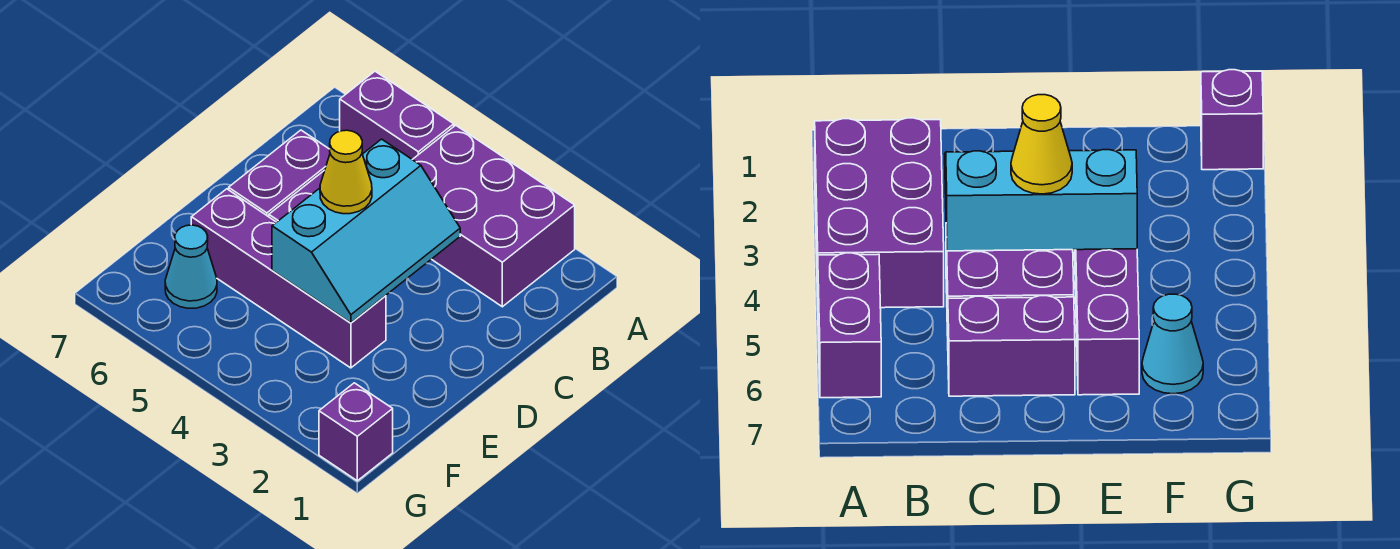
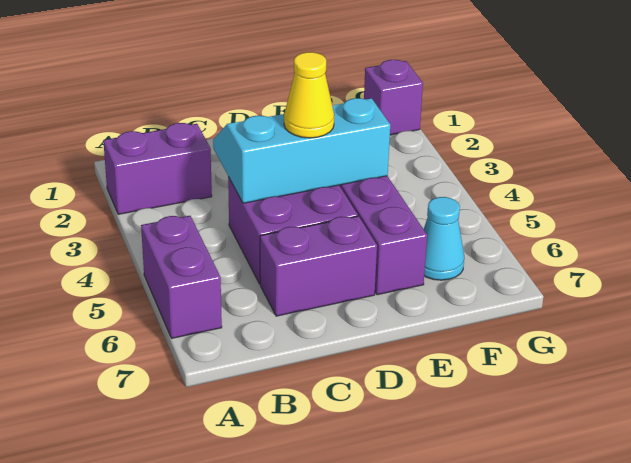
purple brick A2:B4 level 1 -> purple brick A2:B2 level 1

